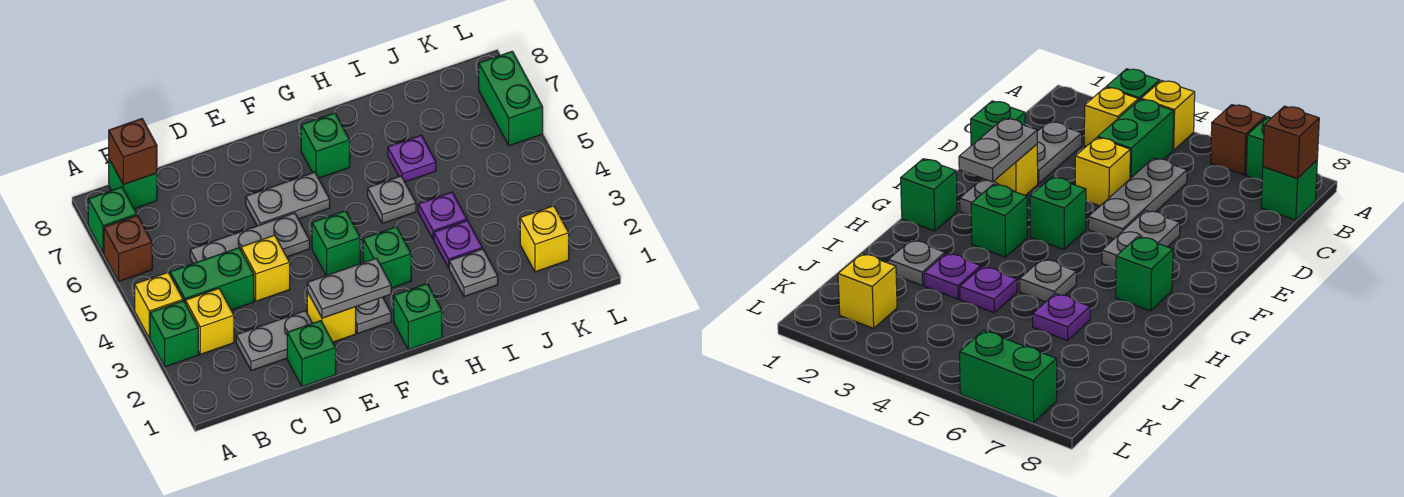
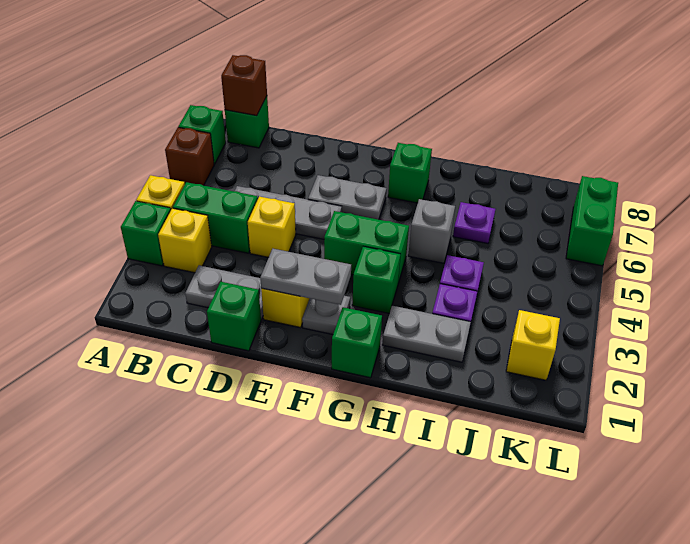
green brick F4 level 1 -> green brick F4:G4 level 1
grey plate H5 level 1 -> grey brick H5 level 1
grey plate I2 level 1 -> grey plate H2:I2 level 1

